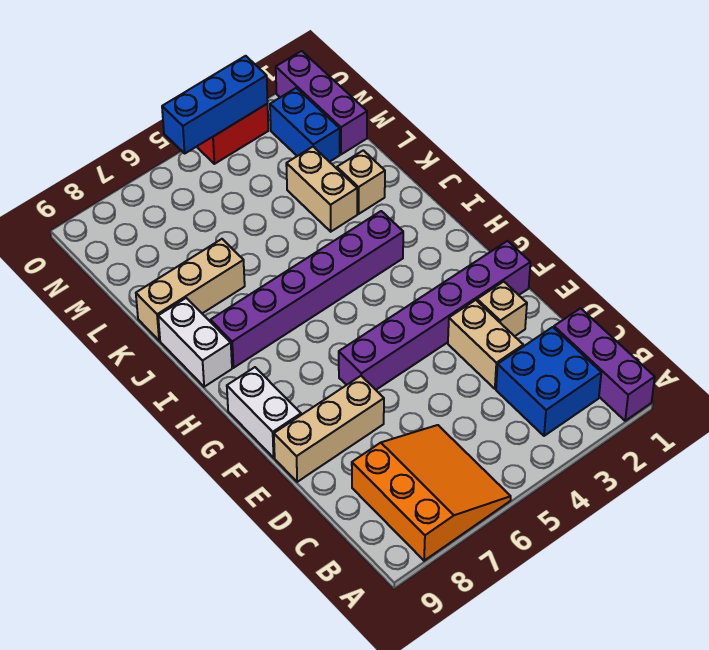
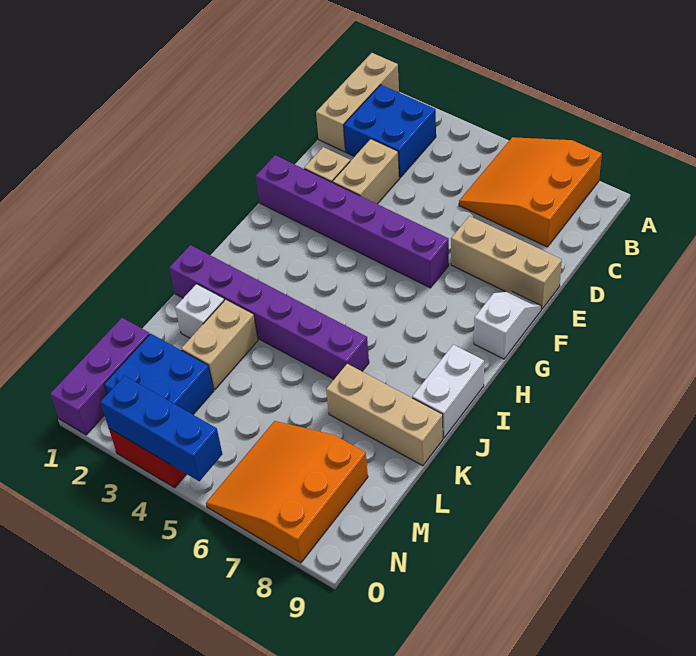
purple brick A1:C1 level 1 -> tan brick A1:C1 level 1
white brick F9:G9 level 1 -> white slope F9:G9 level 1 top G
purple brick I3:I8 level 1 -> purple brick J1:J6 level 1
tan brick K2 level 1 -> white brick K2 level 1
blue brick M2:N2 level 1 -> blue brick M2:N3 level 1
none -> orange slope M6:O8 level 1 top 8

